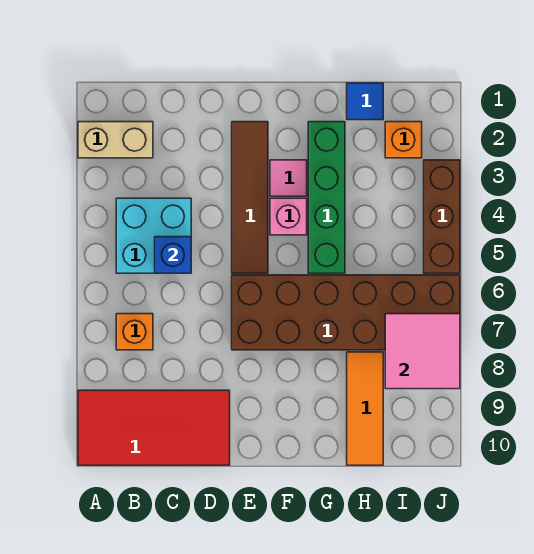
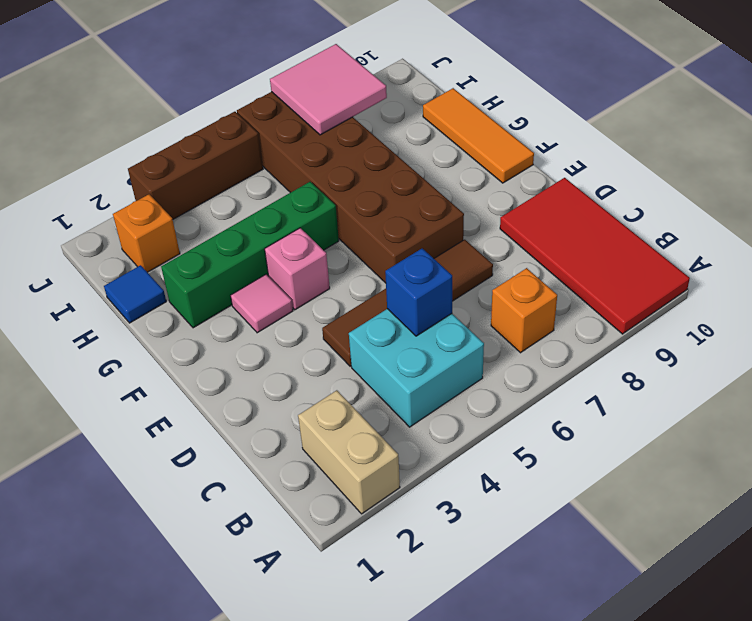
brown tile E2:E5 level 1 -> brown tile D4:D7 level 1
orange tile H8:H10 level 1 -> orange tile F10:H10 level 1

